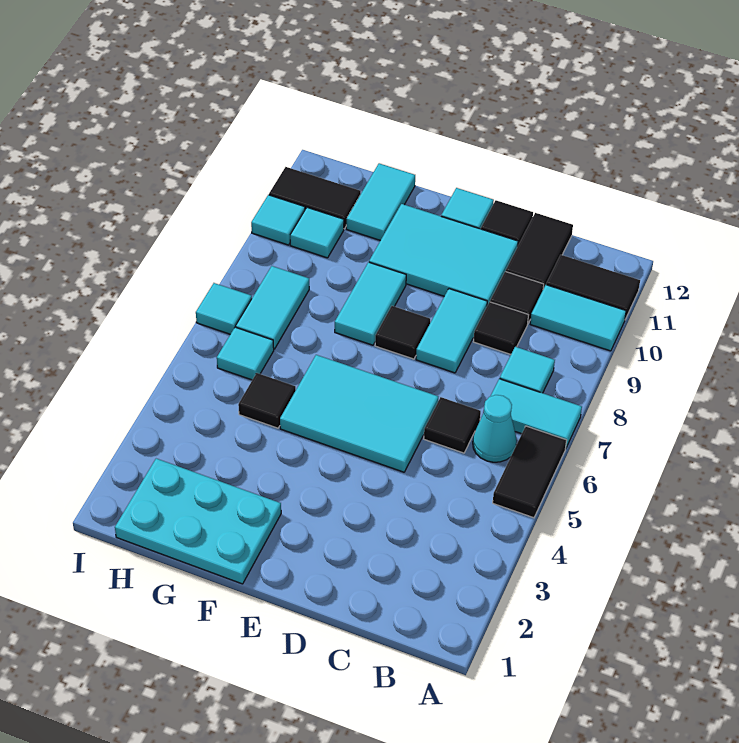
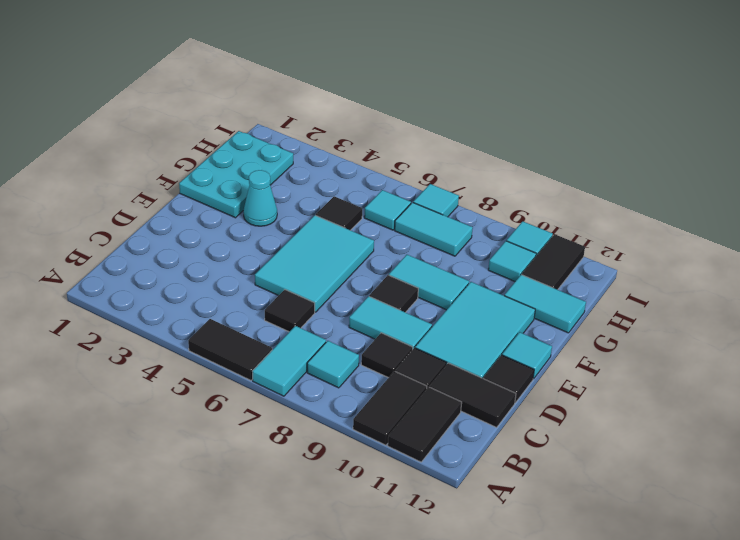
cyan tile A10:B10 level 1 -> black tile A10:B10 level 1
cyan cone B6 level 1 -> cyan cone F3 level 1

